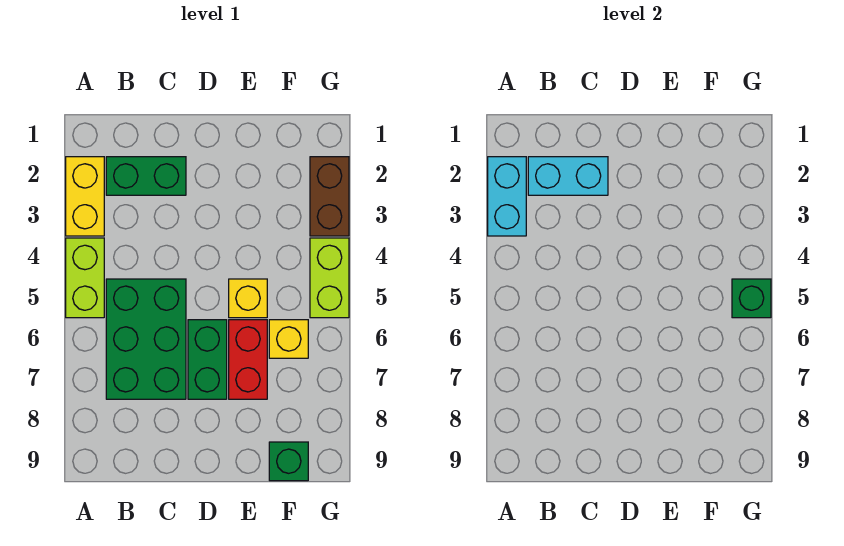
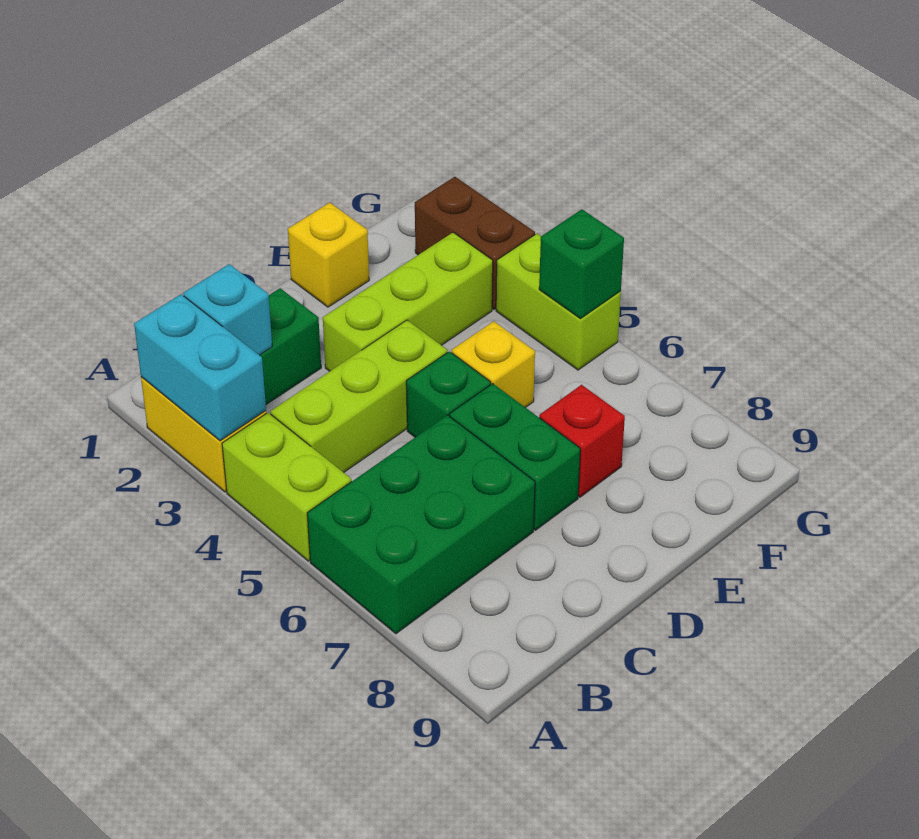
cyan brick B2:C2 level 2 -> cyan brick B2 level 2
none -> lime brick B4:D4 level 1
green brick B5:C7 level 1 -> green brick A6:C7 level 1
none -> lime brick D3:F3 level 1
red brick E6:E7 level 1 -> red brick E7 level 1
yellow brick F6 level 1 -> yellow brick E1 level 1
green brick F9 level 1 -> green brick D5 level 1

